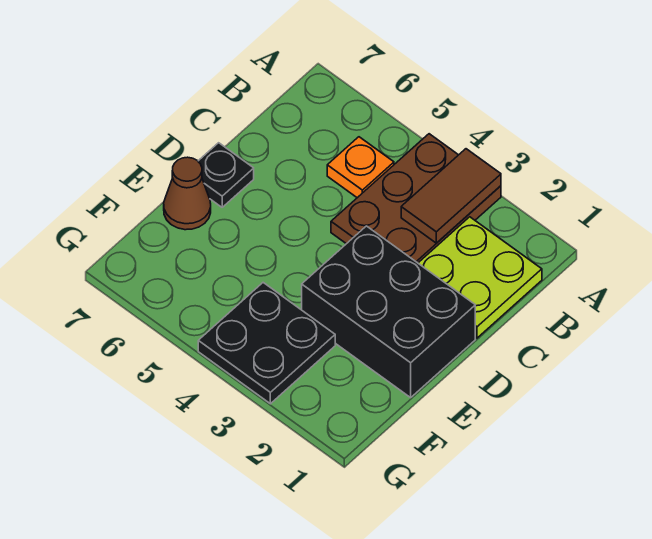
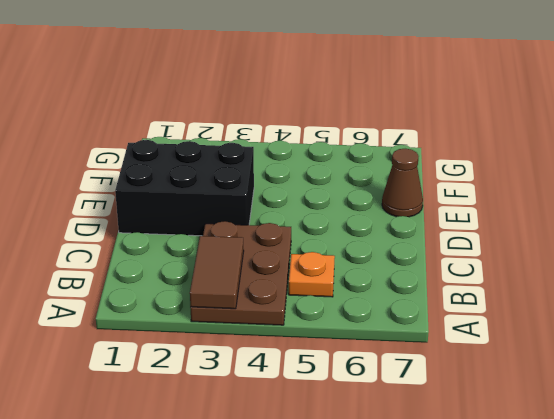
lime plate B1:C2 level 1 -> none
black plate D7 level 1 -> none
black plate F3:G4 level 1 -> none

